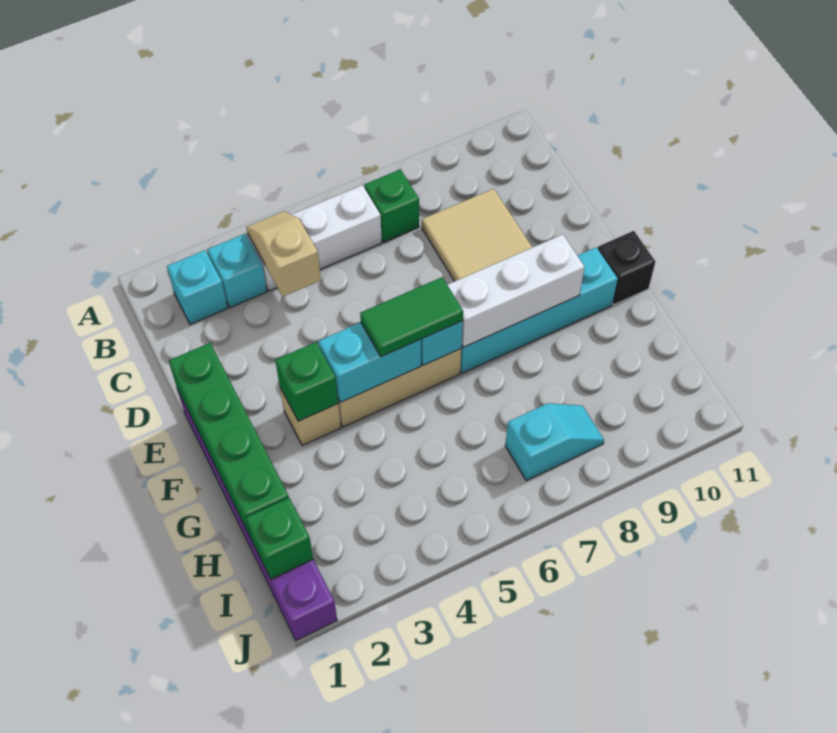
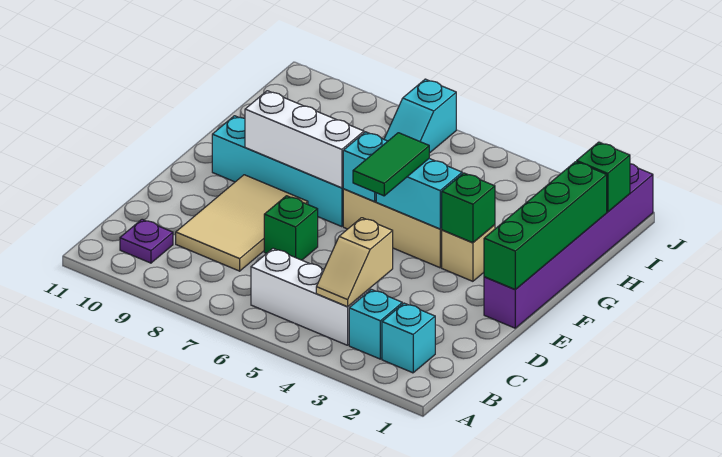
green brick B7 level 1 -> green brick D7 level 1
none -> purple plate B10 level 1
green tile F5:F6 level 3 -> green tile E5:F5 level 3
black brick F11 level 1 -> none
cyan slope I7:I8 level 1 top 7 -> cyan slope I7:J7 level 1 top J

